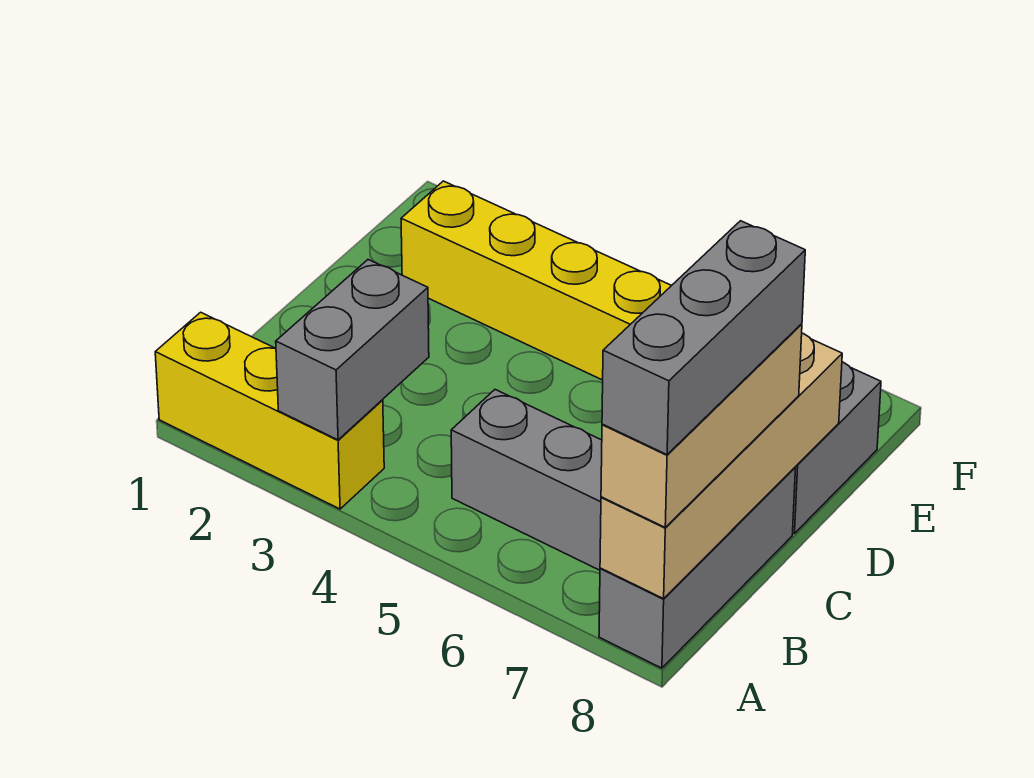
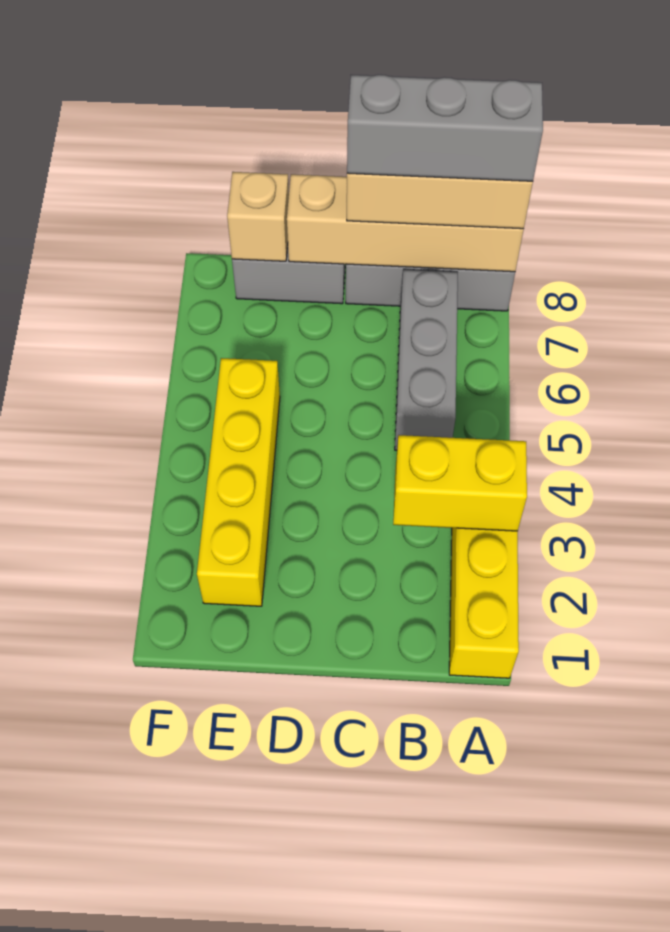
grey brick A3:B3 level 2 -> yellow brick A3:B3 level 2
none -> tan brick E8 level 2

